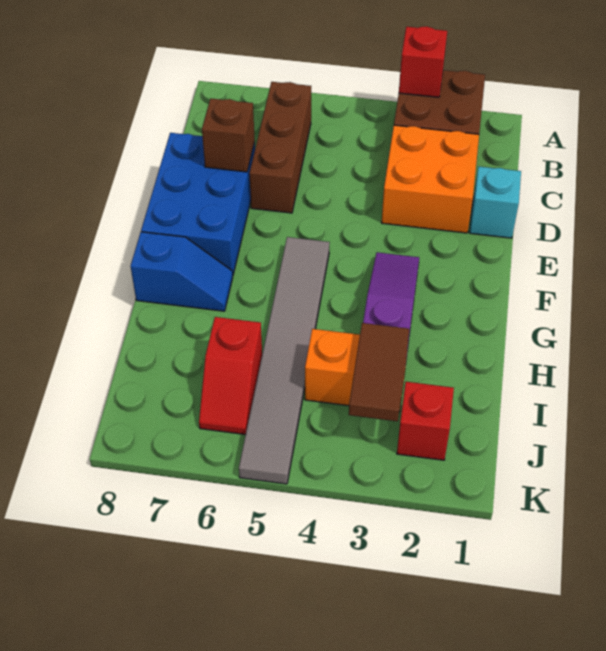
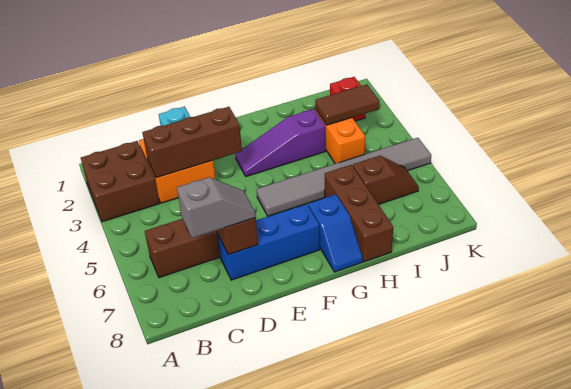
red brick A3 level 2 -> none
none -> brown brick C3:E3 level 2
none -> grey slope C7:D7 level 3 top C
blue brick D7:F8 level 1 -> blue brick D7:F7 level 1
blue slope G7:G8 level 1 top 8 -> blue slope G7:G8 level 1 top 7
none -> brown brick H6:H8 level 1
red slope I6:J6 level 1 top I -> brown slope I6:J6 level 1 top I

